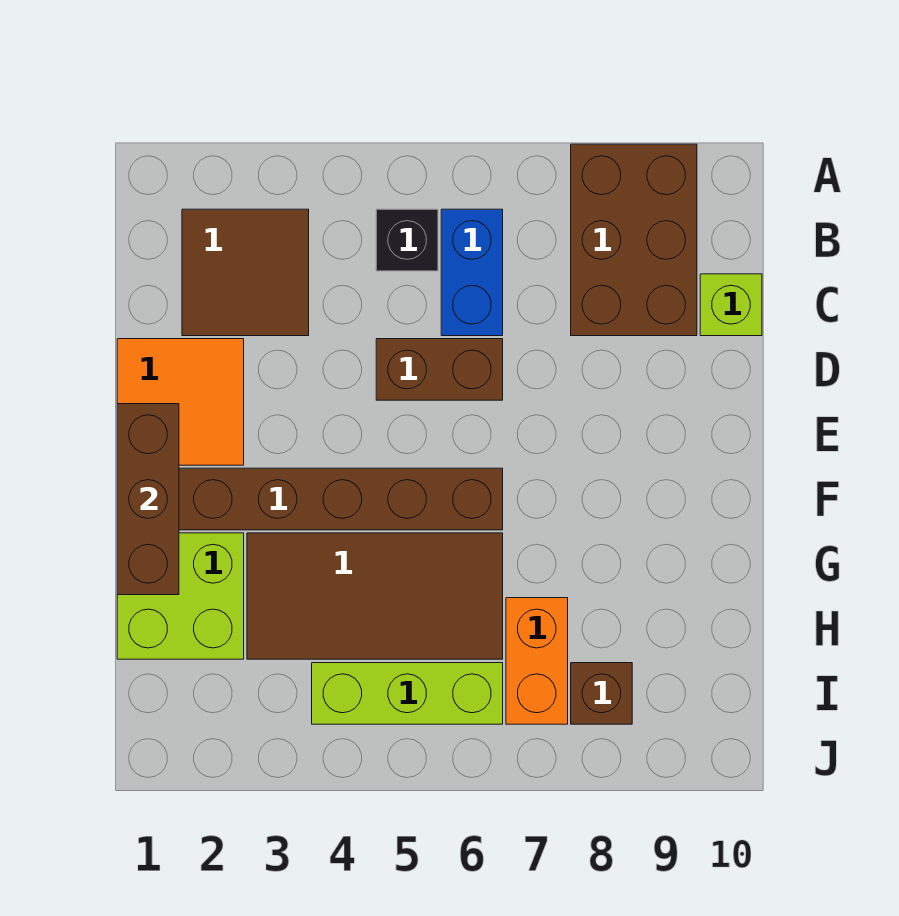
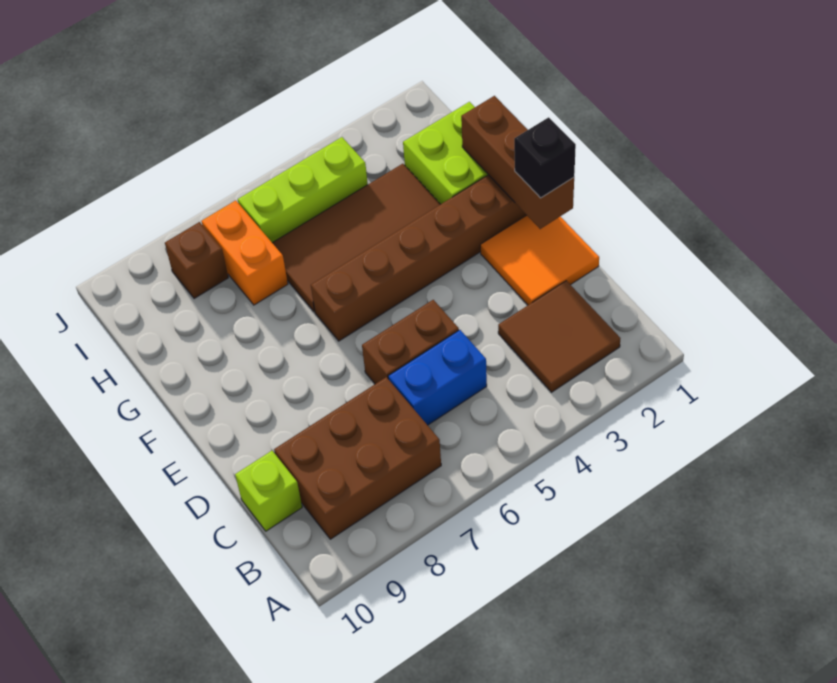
brown brick A8:C9 level 1 -> brown brick B7:C9 level 1
black brick B5 level 1 -> black brick E1 level 3
blue brick B6:C6 level 1 -> blue brick C5:C6 level 1

